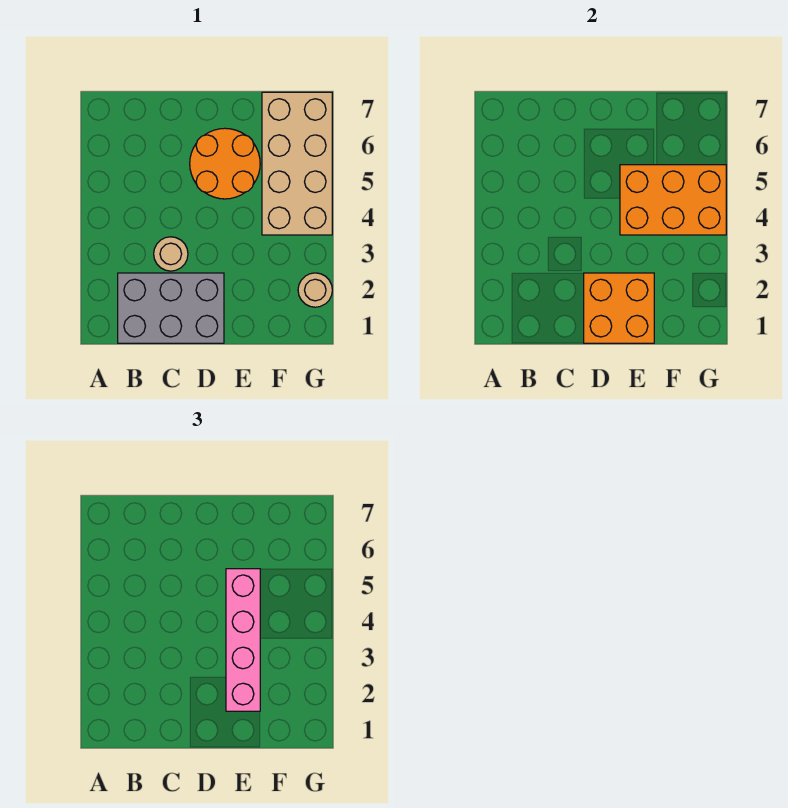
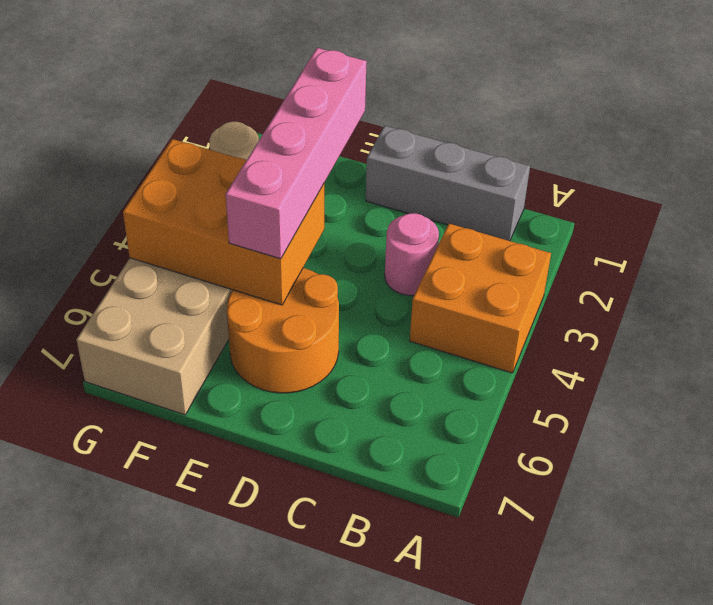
grey brick B1:D2 level 1 -> grey brick B1:D1 level 1
tan round brick C3 level 1 -> pink round brick C3 level 1
orange brick D1:E2 level 2 -> orange brick A3:B4 level 1

